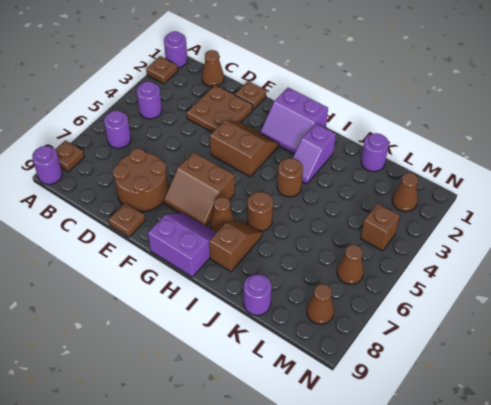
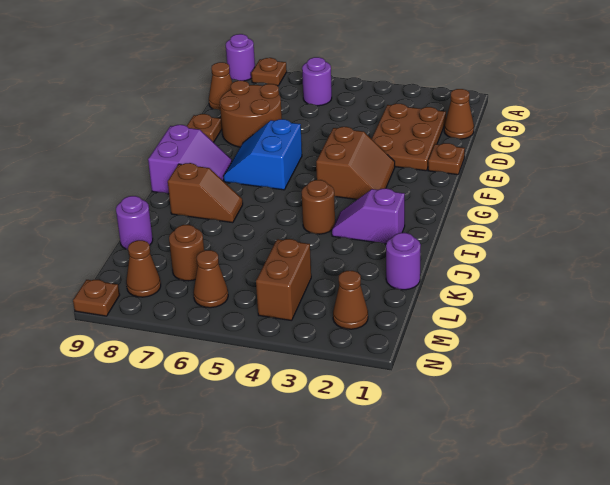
purple round brick A1 level 1 -> none
brown plate A2 level 1 -> brown plate N9 level 1
purple round brick B4 level 1 -> none
brown plate D2:E3 level 1 -> brown plate C2:E3 level 1
brown slope F6:G7 level 1 top 6 -> blue slope F6:G7 level 1 top 6
purple slope G1:H2 level 1 top 1 -> none
brown cone H7 level 1 -> brown cone C9 level 1
brown round brick I6 level 1 -> brown round brick L7 level 1
brown brick M4 level 1 -> brown brick L4:M4 level 1

